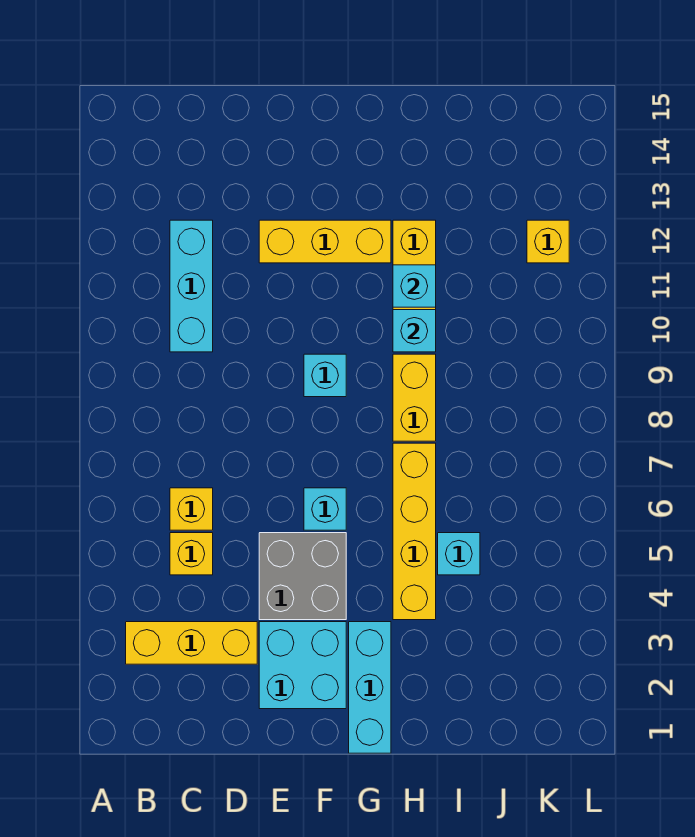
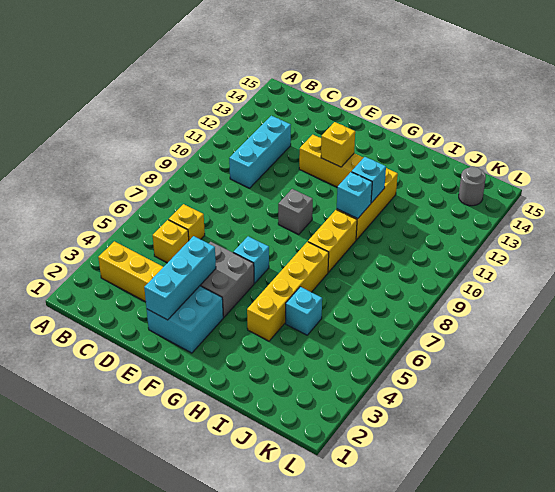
cyan brick F9 level 1 -> grey brick F9 level 1
cyan brick G1:G3 level 1 -> cyan brick E2:E4 level 2
yellow brick K12 level 1 -> yellow brick F12 level 2
none -> grey round brick K14 level 1

